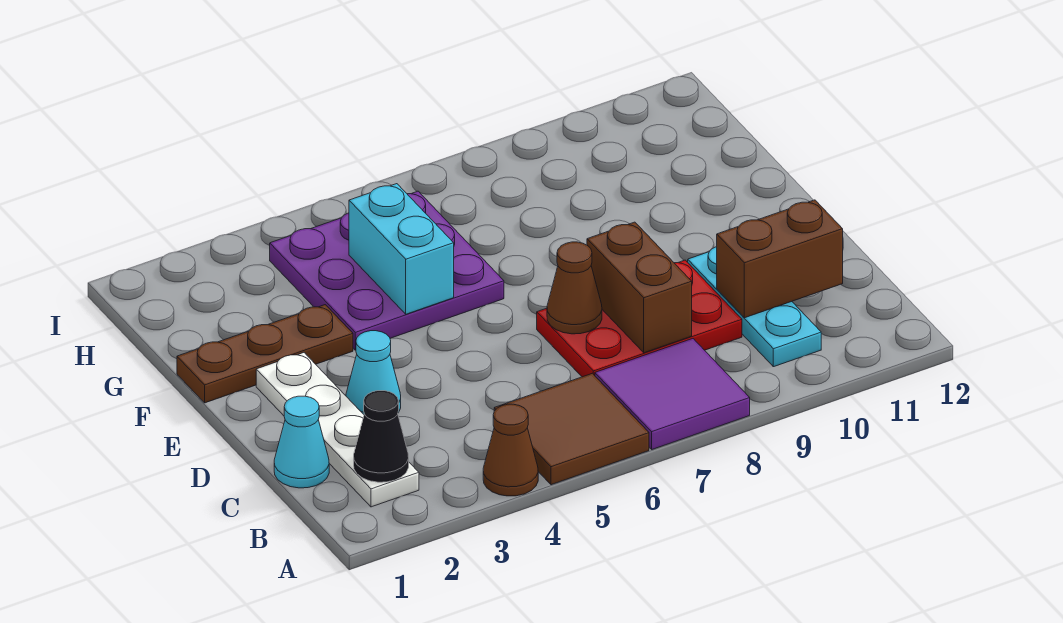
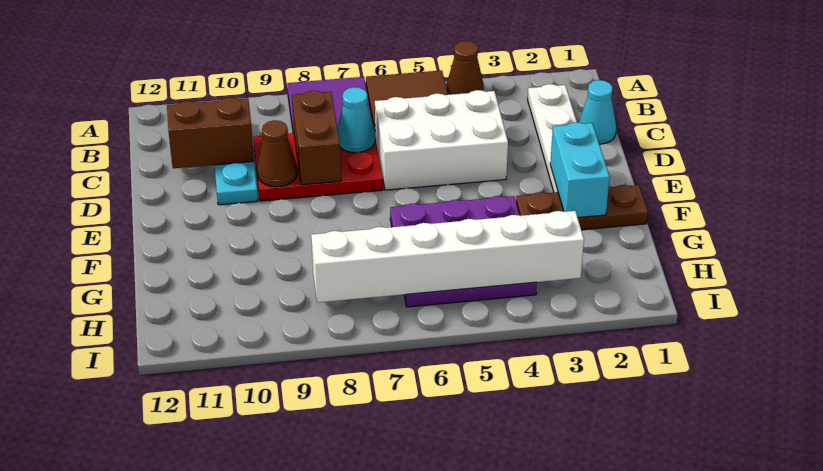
black cone B2 level 2 -> none
none -> white brick C4:D6 level 1
cyan cone D3 level 1 -> cyan cone C7 level 2
brown cone D7 level 2 -> brown cone D9 level 2
cyan brick F5:G5 level 2 -> cyan brick E2:F2 level 2
none -> white brick H3:H8 level 2

